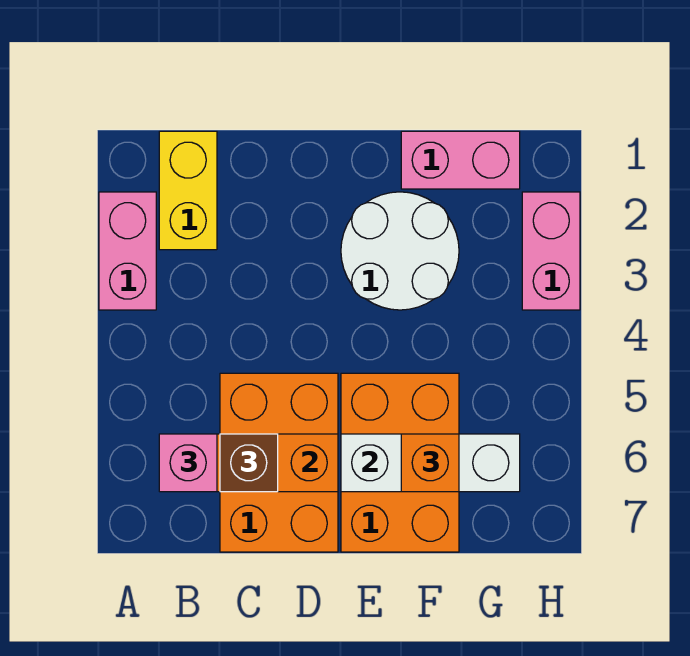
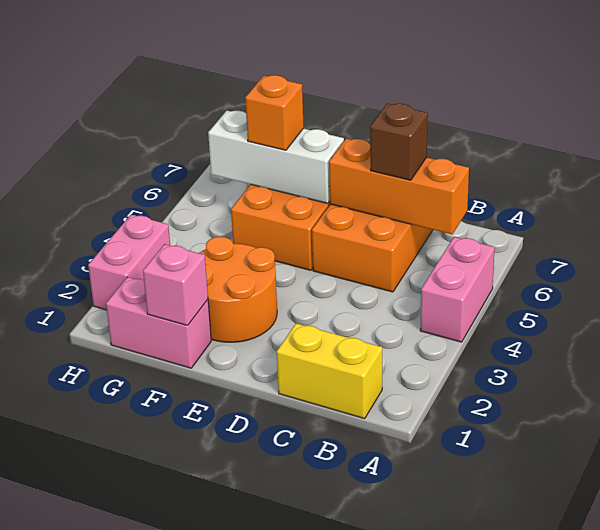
pink brick A2:A3 level 1 -> pink brick A4:A5 level 1
yellow brick B1:B2 level 1 -> yellow brick B1:C1 level 1
pink brick B6 level 3 -> pink brick F1 level 2
white round brick E2:F3 level 1 -> orange round brick E2:F3 level 1

